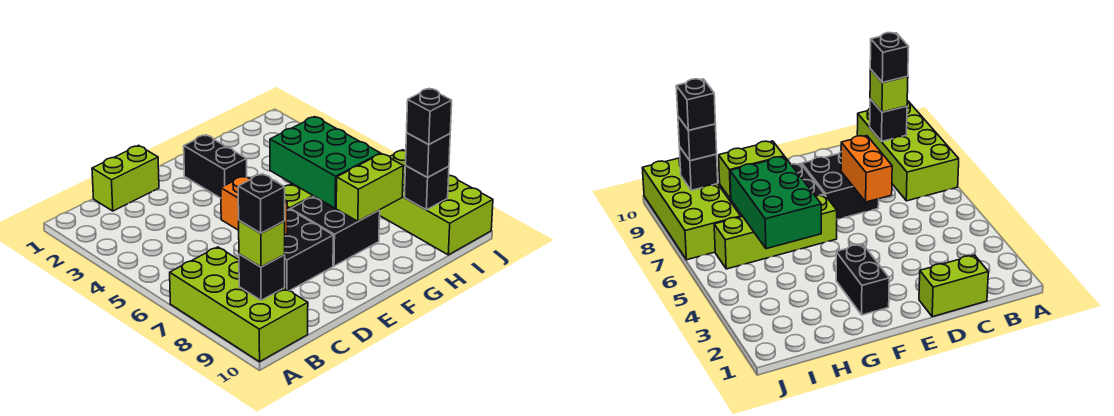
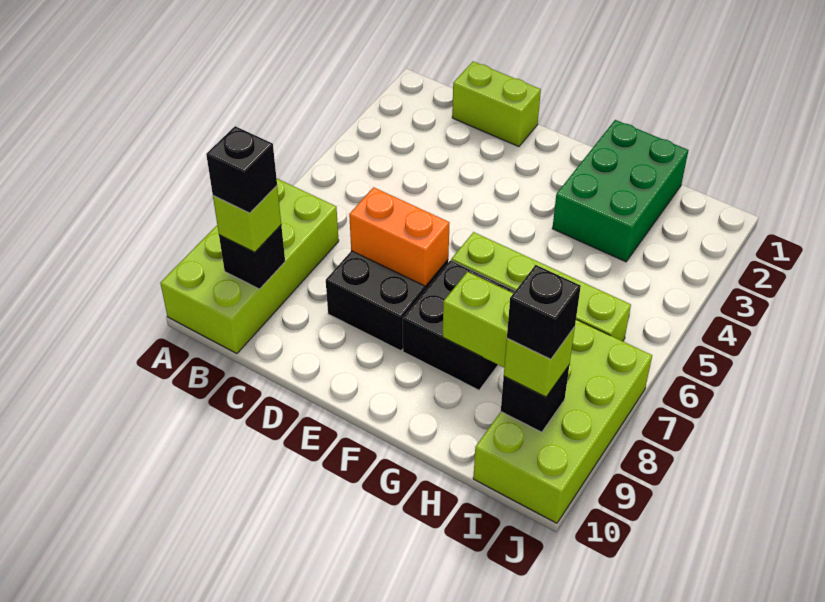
orange brick D6:D7 level 2 -> orange brick D7:E7 level 2
black brick F2:F3 level 1 -> none
green brick G5:H7 level 2 -> green brick G1:H3 level 1
black brick I9 level 3 -> lime brick I9 level 3

